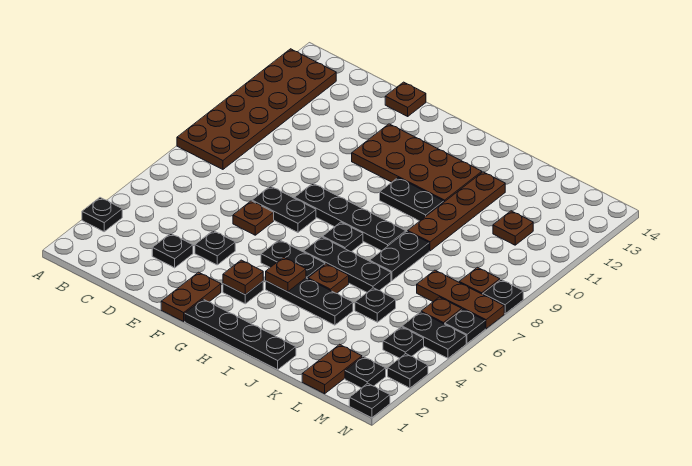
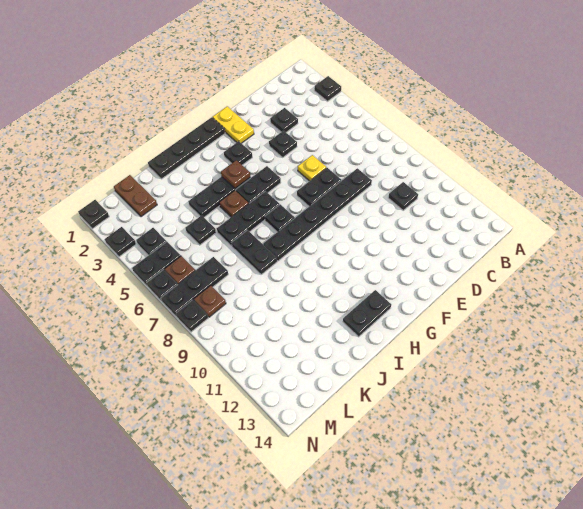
brown plate A8:B13 level 1 -> none
brown plate E6 level 1 -> yellow plate E6 level 1
brown plate E14 level 1 -> none
brown plate F1:F2 level 1 -> yellow plate F1:F2 level 1
black plate F8:I8 level 1 -> black plate D8:I8 level 1
brown plate F11:I12 level 1 -> none
brown plate G3 level 2 -> none
black plate H10:I10 level 1 -> black plate H13:I13 level 1
brown plate J9:J12 level 1 -> none
brown plate L7:N7 level 1 -> black plate L7:N7 level 1
brown plate L11 level 1 -> none
black plate M2 level 1 -> black plate C10 level 1

